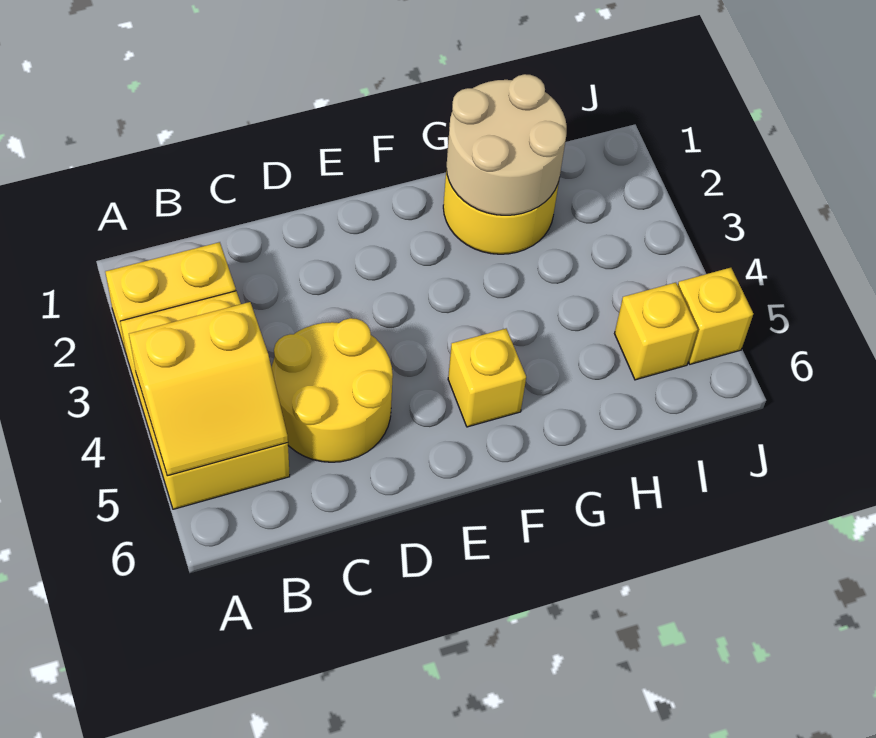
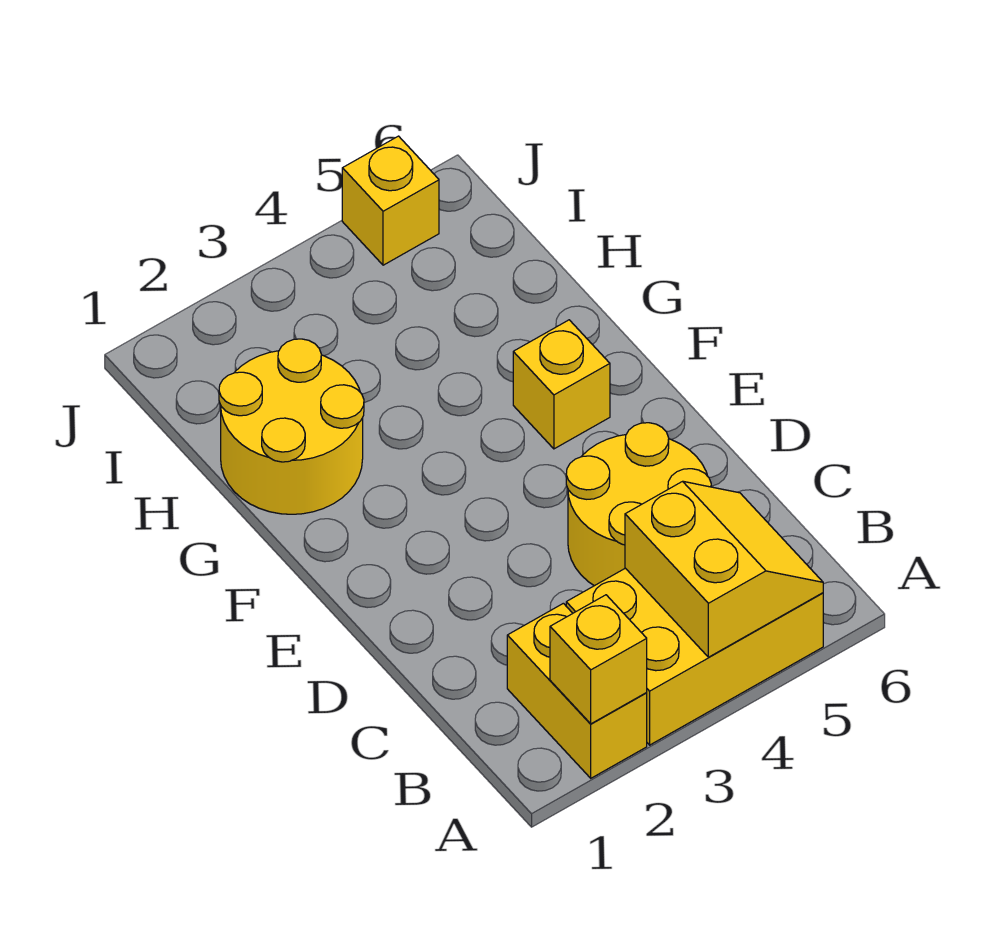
tan round brick G1:H2 level 2 -> none
yellow brick I5 level 1 -> yellow brick A2 level 2

